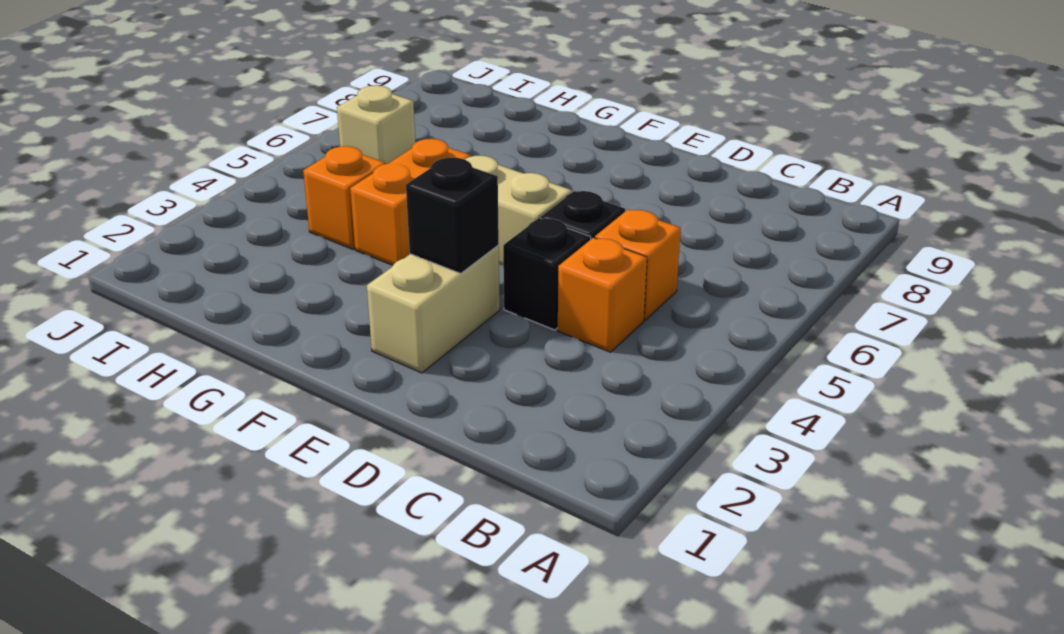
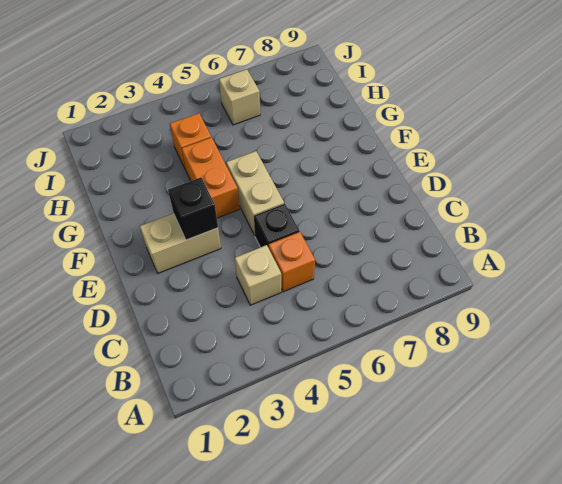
orange brick C4 level 1 -> tan brick C4 level 1
black brick D4 level 1 -> none
orange brick G4:G5 level 1 -> orange brick F4:G4 level 1

